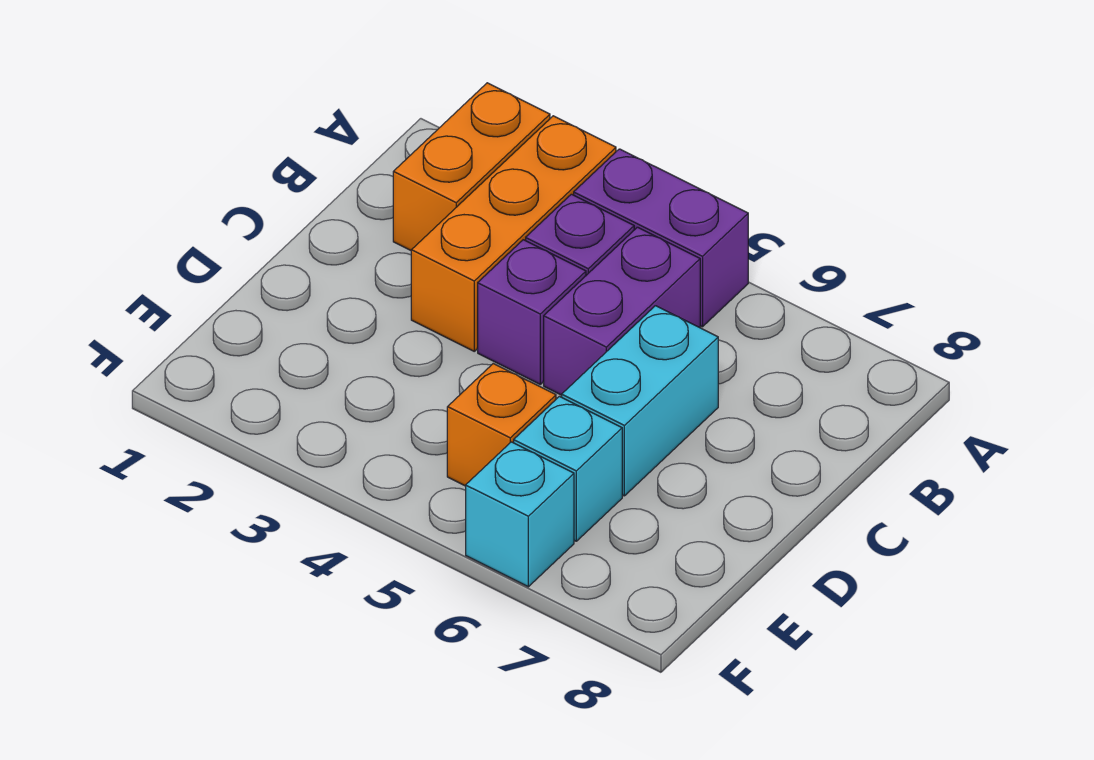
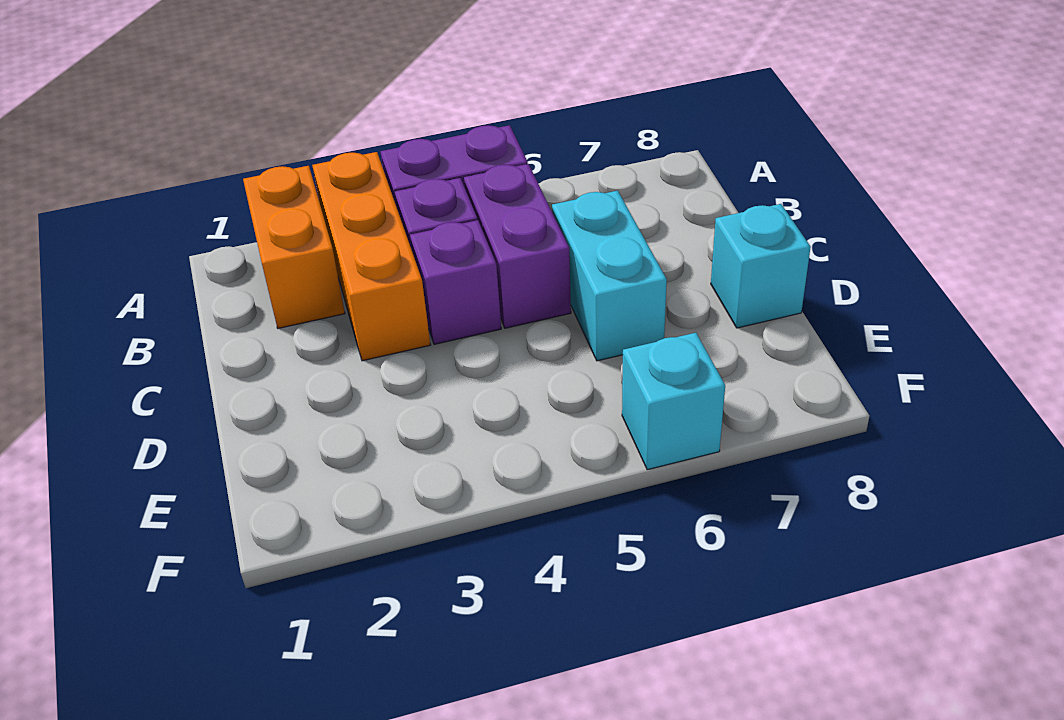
orange brick E5 level 1 -> none
cyan brick E6 level 1 -> cyan brick D8 level 1

